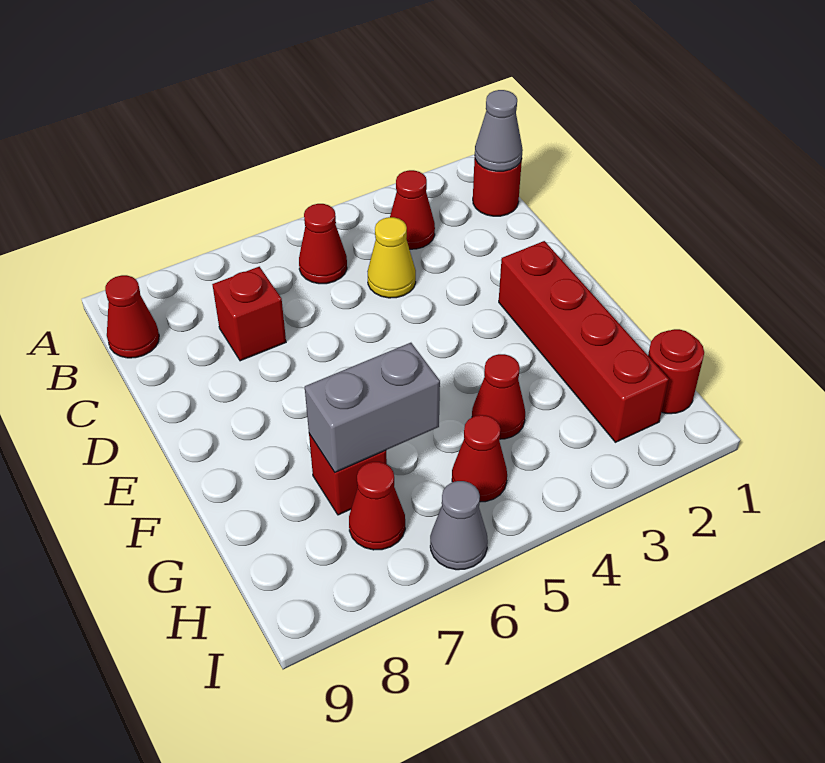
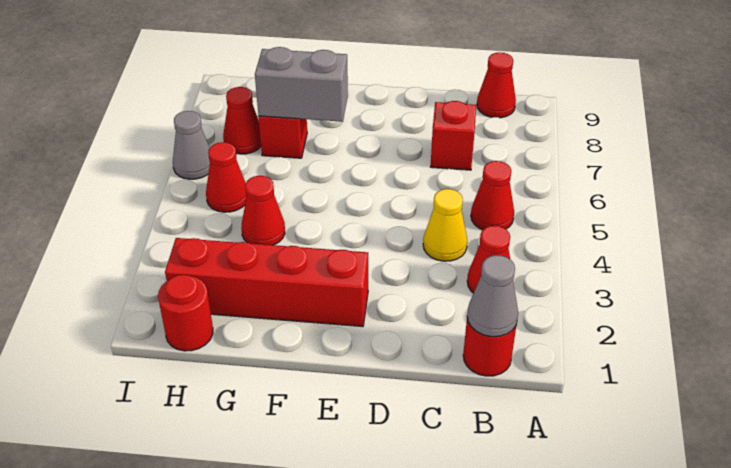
grey brick G6:G7 level 2 -> grey brick F7:G7 level 2

